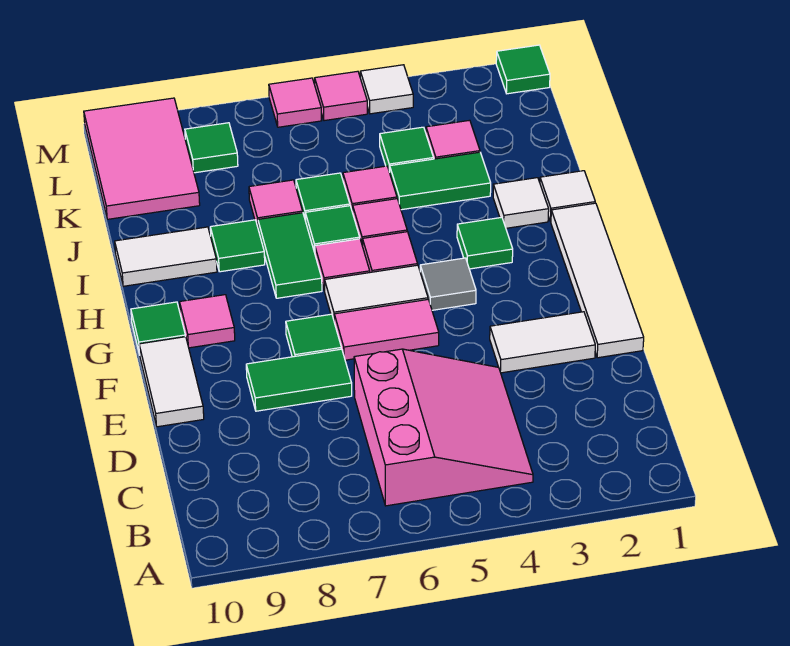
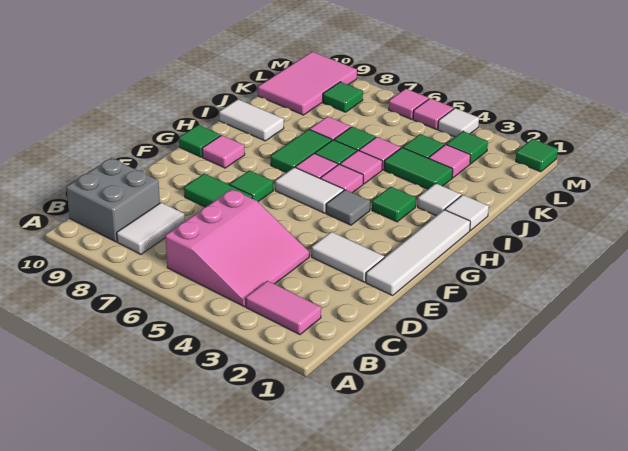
none -> grey brick B9:C10 level 1
white tile E10:F10 level 1 -> white tile B8:C8 level 1
pink tile F5:F6 level 1 -> pink tile B2:B3 level 1
green tile I8 level 1 -> green tile L3 level 1

